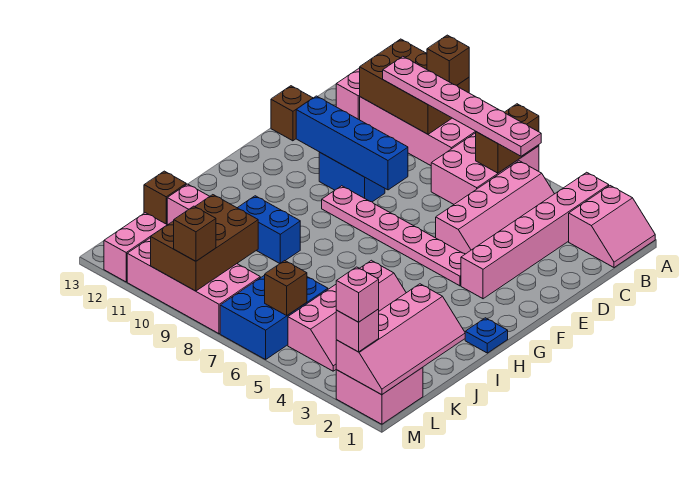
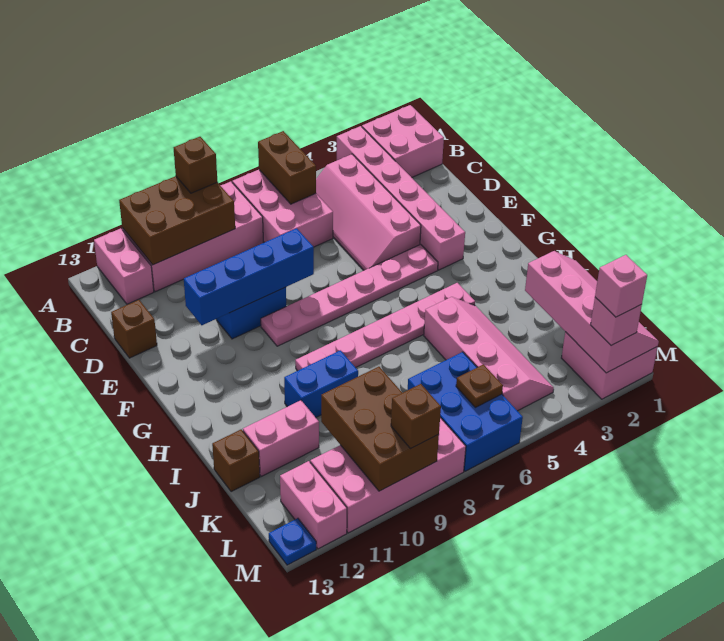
pink slope A1:B2 level 1 top 2 -> pink brick A1:B2 level 1
pink slope B4:E5 level 1 top 5 -> pink slope B4:E5 level 1 top 4
pink plate B5:B10 level 3 -> pink plate H4:H9 level 1
blue plate H1 level 1 -> blue plate M13 level 1
brown brick L6 level 2 -> brown plate L6 level 2

